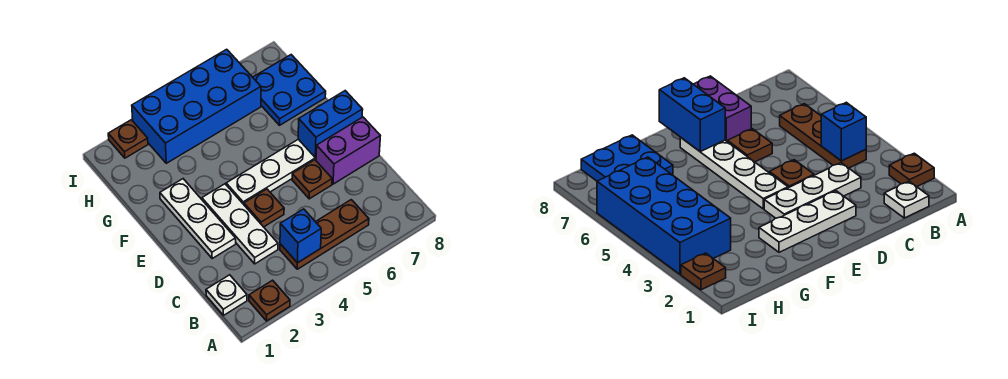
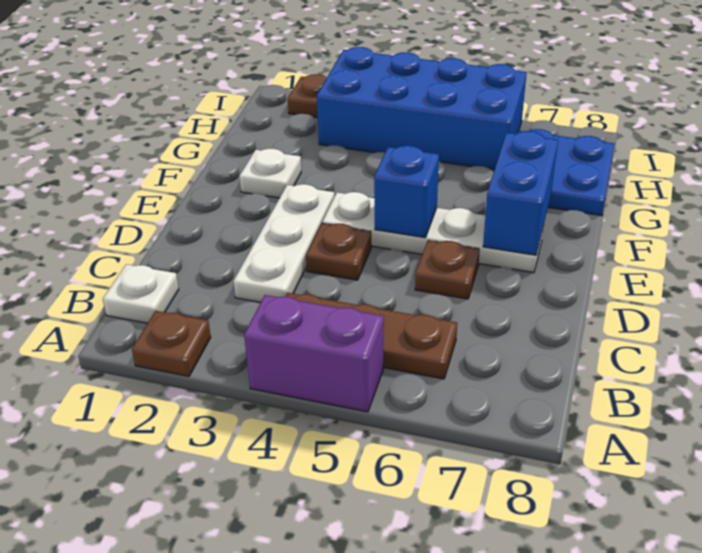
blue brick B4 level 2 -> blue brick E5 level 2
white plate D2:F2 level 1 -> white plate F2 level 1
purple brick D7:D8 level 1 -> purple brick A4:A5 level 1
blue brick E7:E8 level 2 -> blue brick E7:F7 level 2

